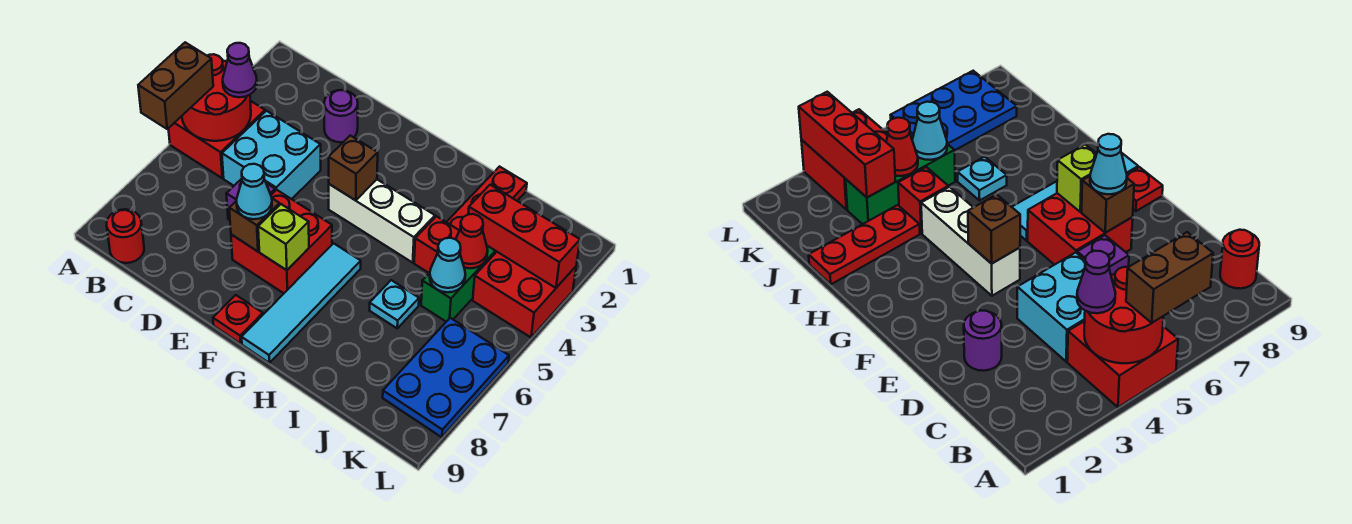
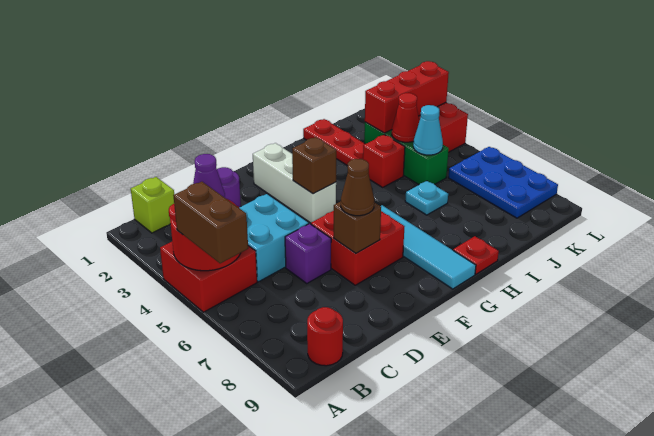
cyan cone E7 level 3 -> brown cone E7 level 3
white brick F4:H4 level 1 -> white brick F2:F4 level 1
lime brick F7 level 2 -> lime brick B1 level 1
red plate F9 level 1 -> red plate H9 level 1

